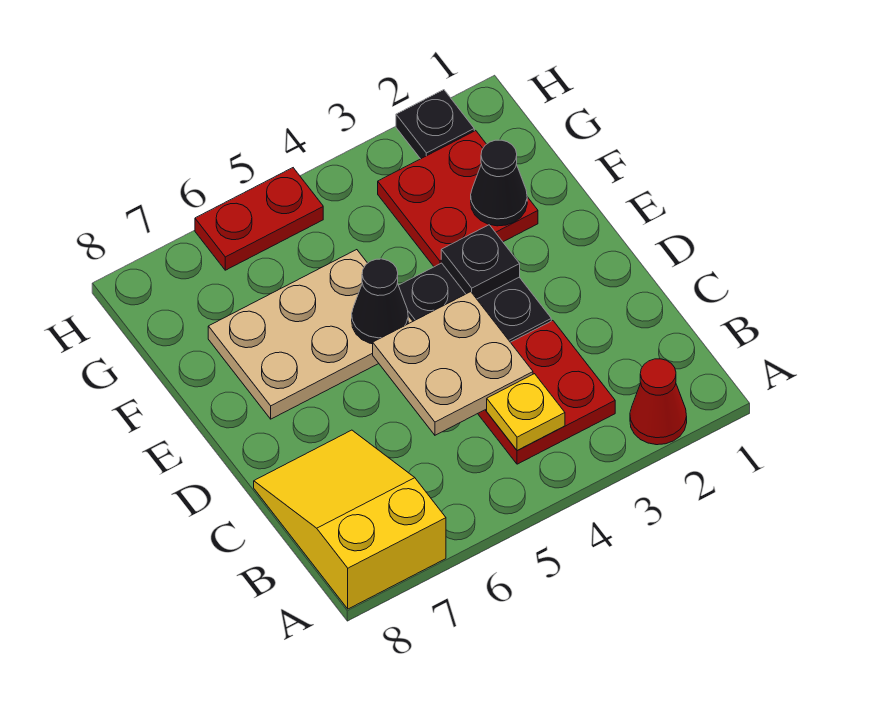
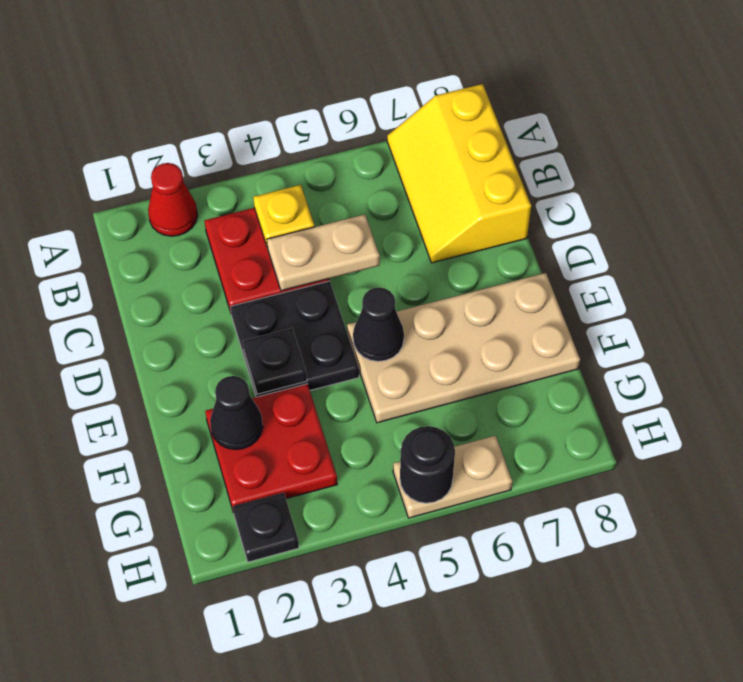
yellow slope A7:C8 level 1 top A -> yellow slope A7:C8 level 1 top 8
tan plate C4:D5 level 2 -> tan plate C4:C5 level 2
tan plate E5:F7 level 1 -> tan plate E5:F8 level 1
red plate H5:H6 level 1 -> tan plate H5:H6 level 1
none -> black round brick H5 level 2

